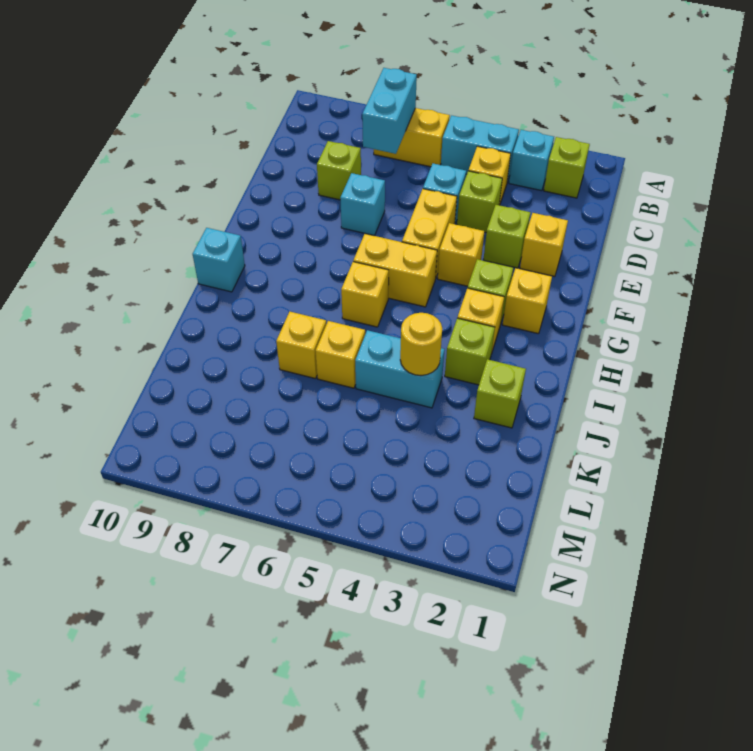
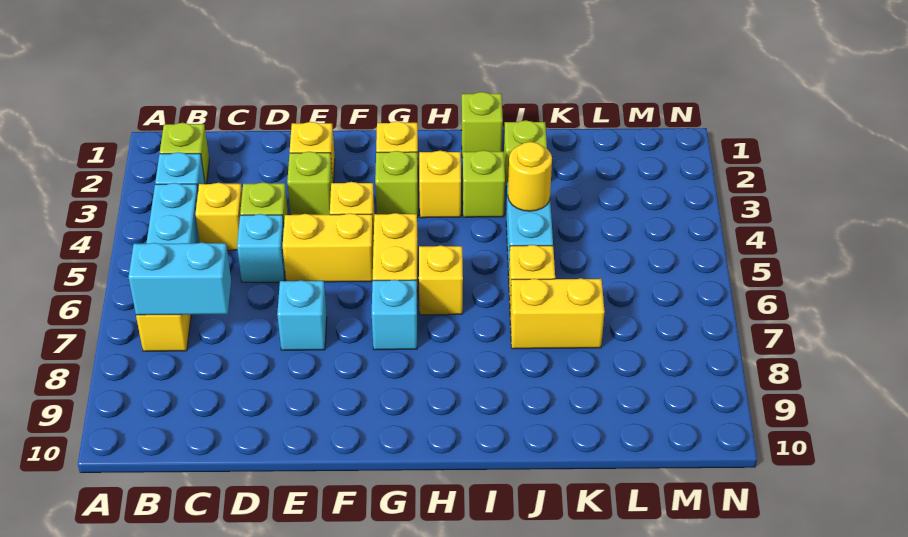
lime brick D8 level 1 -> lime brick I1 level 1
cyan brick H10 level 1 -> cyan brick G7 level 1
yellow brick J7 level 1 -> yellow brick J7:K7 level 1

